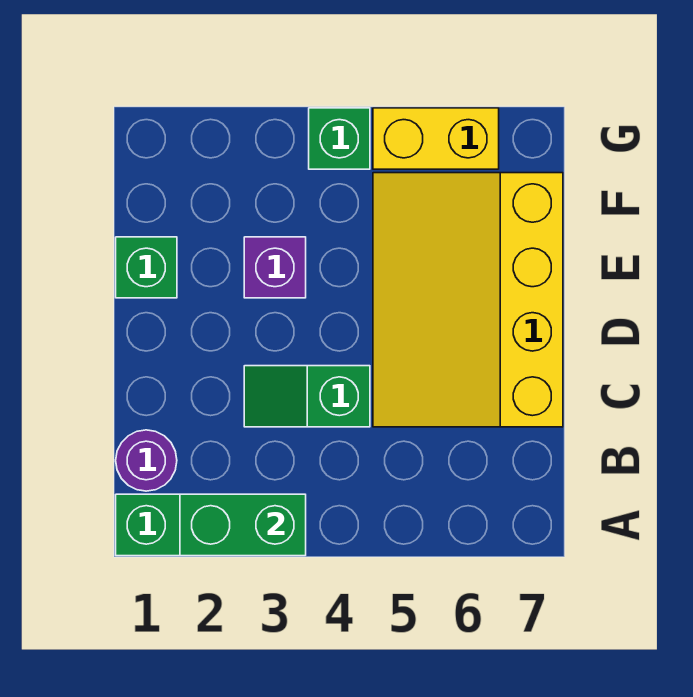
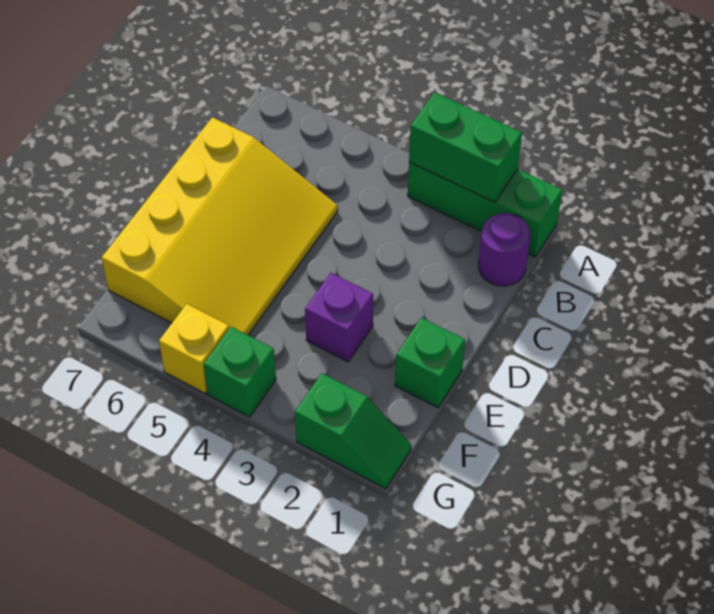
green slope C3:C4 level 1 top 4 -> green slope G1:G2 level 1 top 2
yellow brick G5:G6 level 1 -> yellow brick G5 level 1

